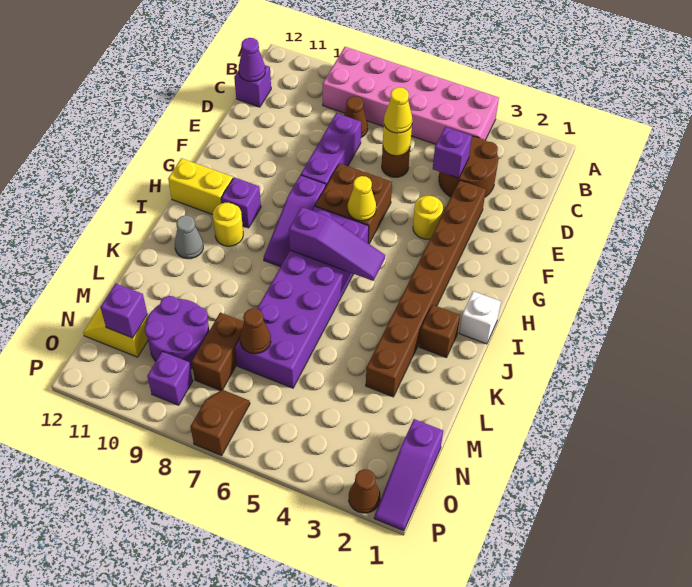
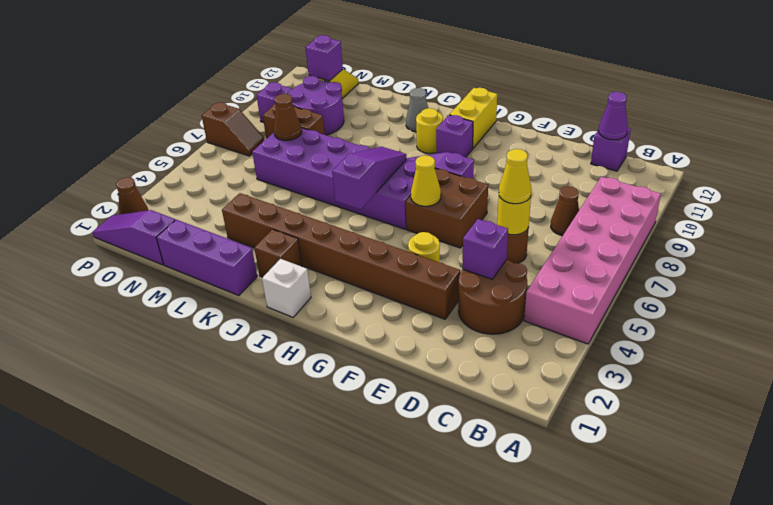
purple brick D8:F8 level 1 -> purple brick K1:M1 level 1
purple slope I5:I7 level 2 top 7 -> purple slope I5:I7 level 2 top 5

